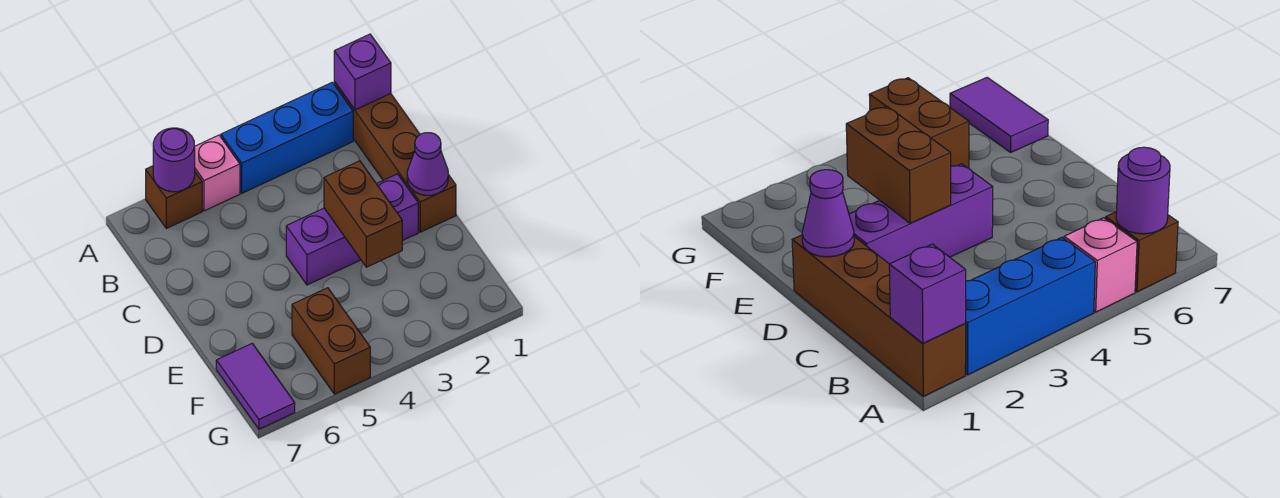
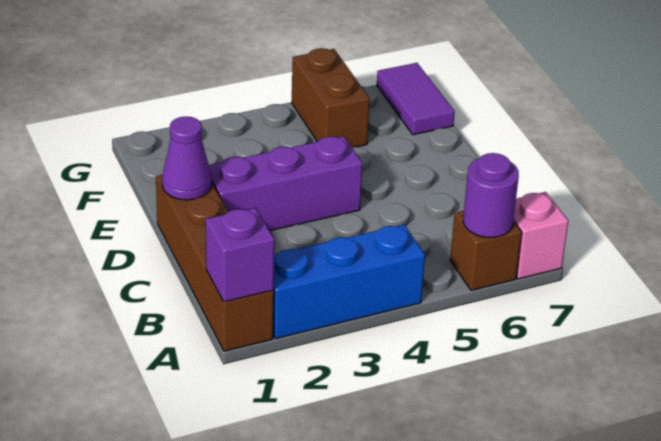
pink brick A5 level 1 -> pink brick A7 level 1
brown brick D3:E3 level 2 -> none

